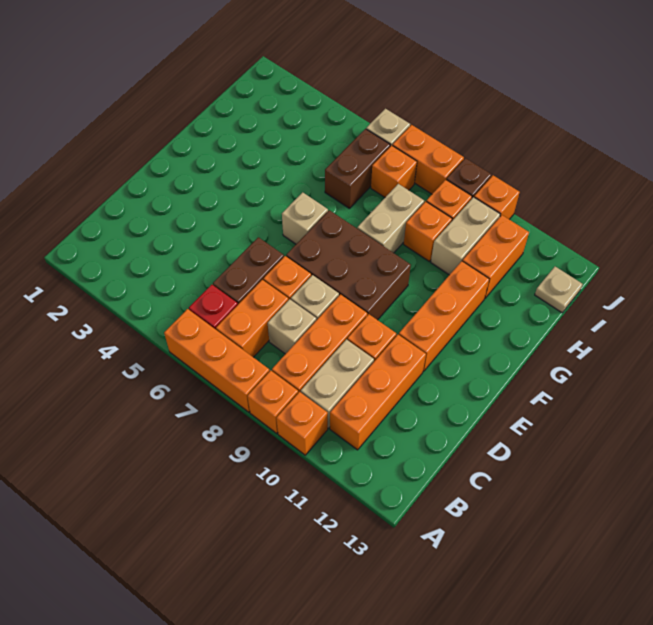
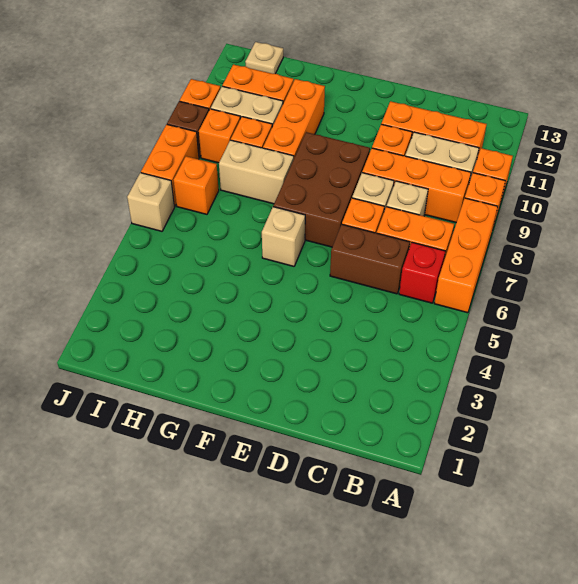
orange brick E11:G11 level 1 -> orange brick G9:G11 level 1
brown brick H6:I6 level 1 -> none

